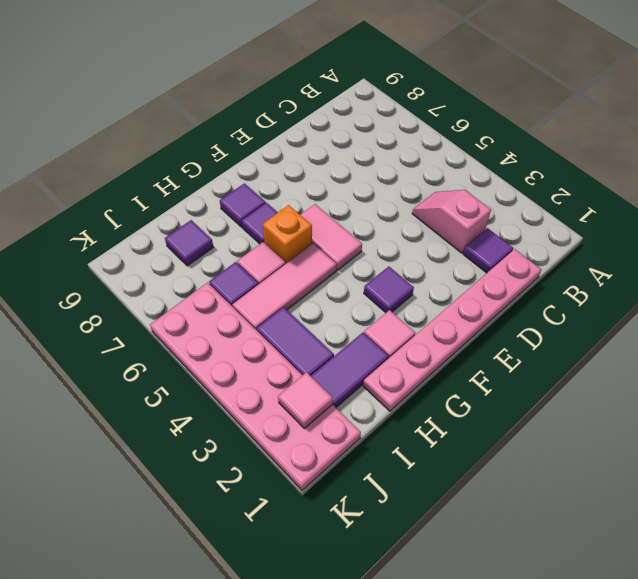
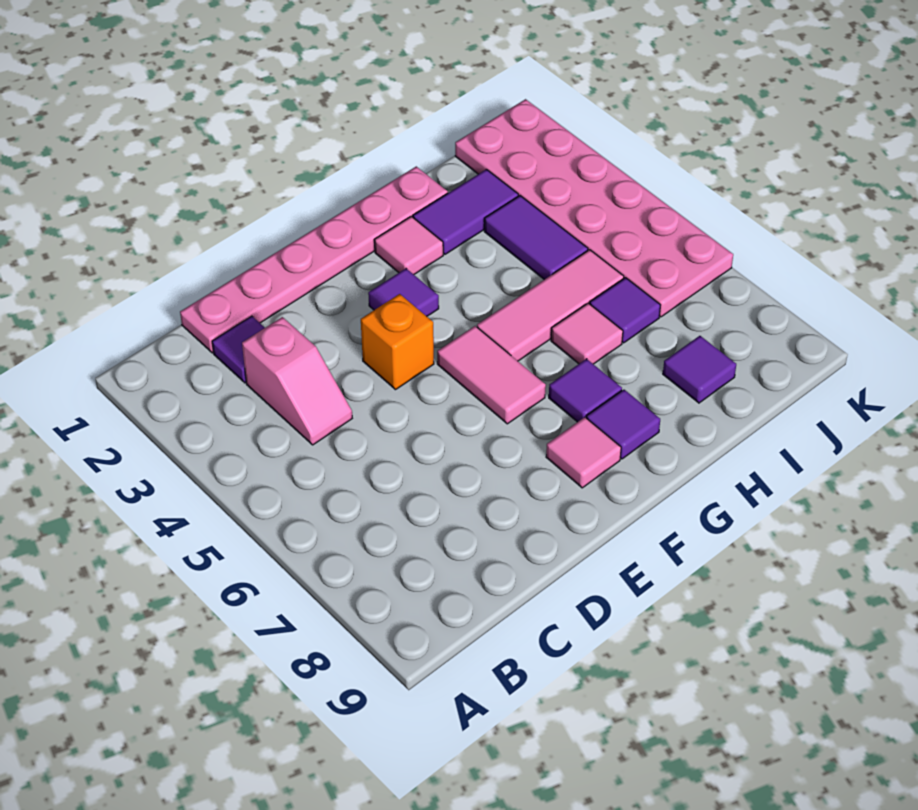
orange brick G6 level 1 -> orange brick E4 level 1
pink tile J2 level 2 -> pink tile F8 level 1

